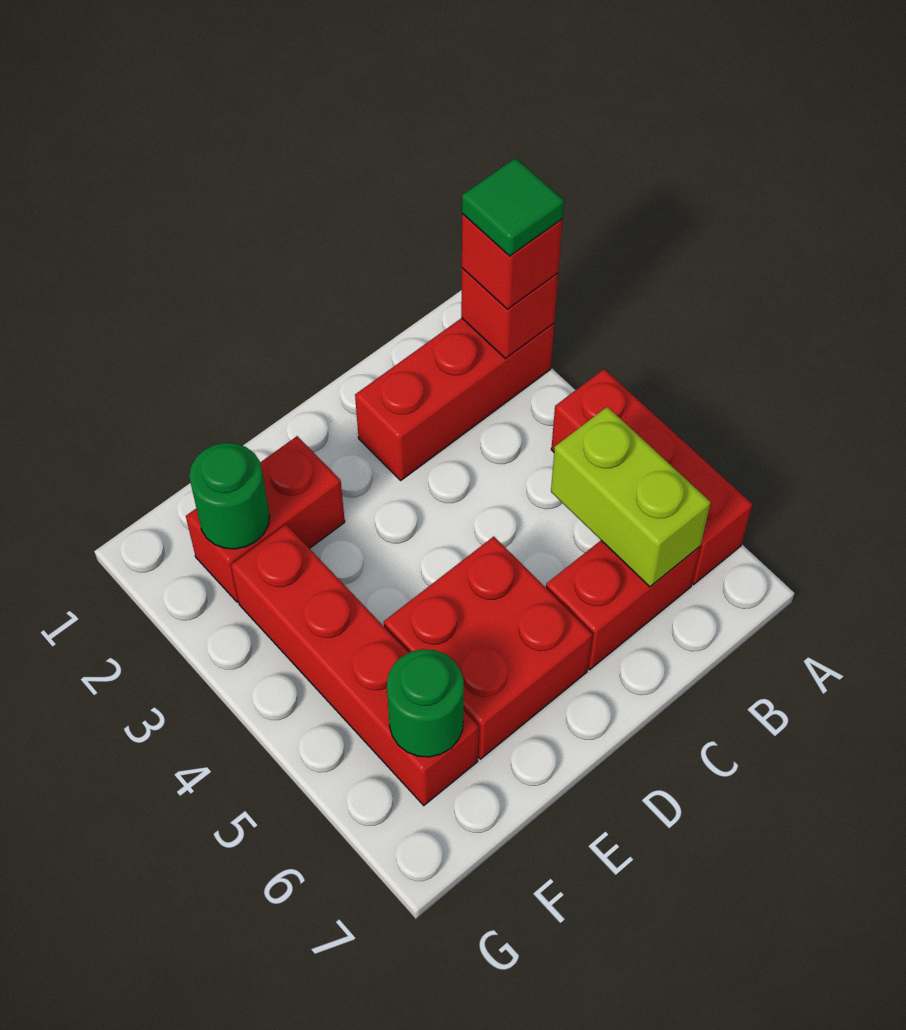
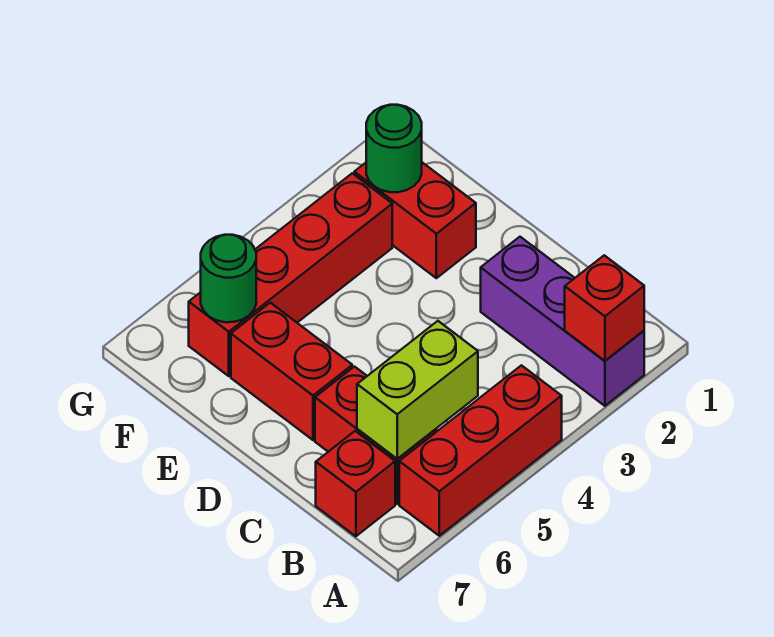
red brick A2:C2 level 1 -> purple brick A2:C2 level 1
red brick A2 level 3 -> red brick B7 level 1
green tile A2 level 4 -> none
red brick D5:E6 level 1 -> red brick D6:E6 level 1

